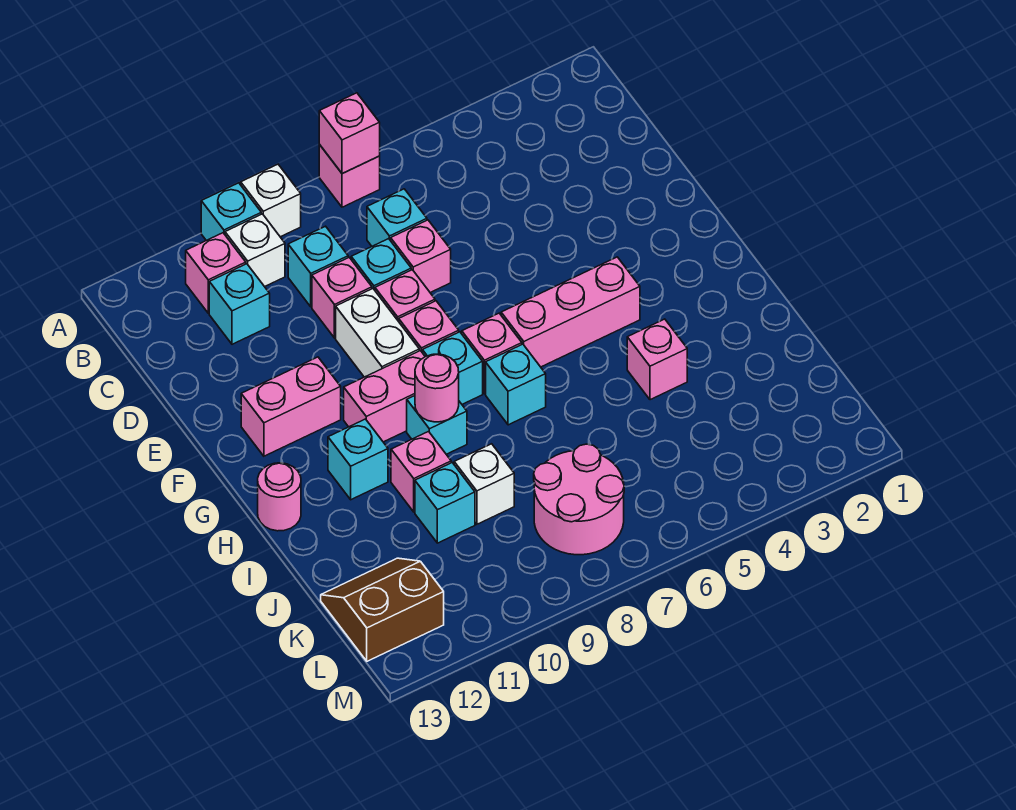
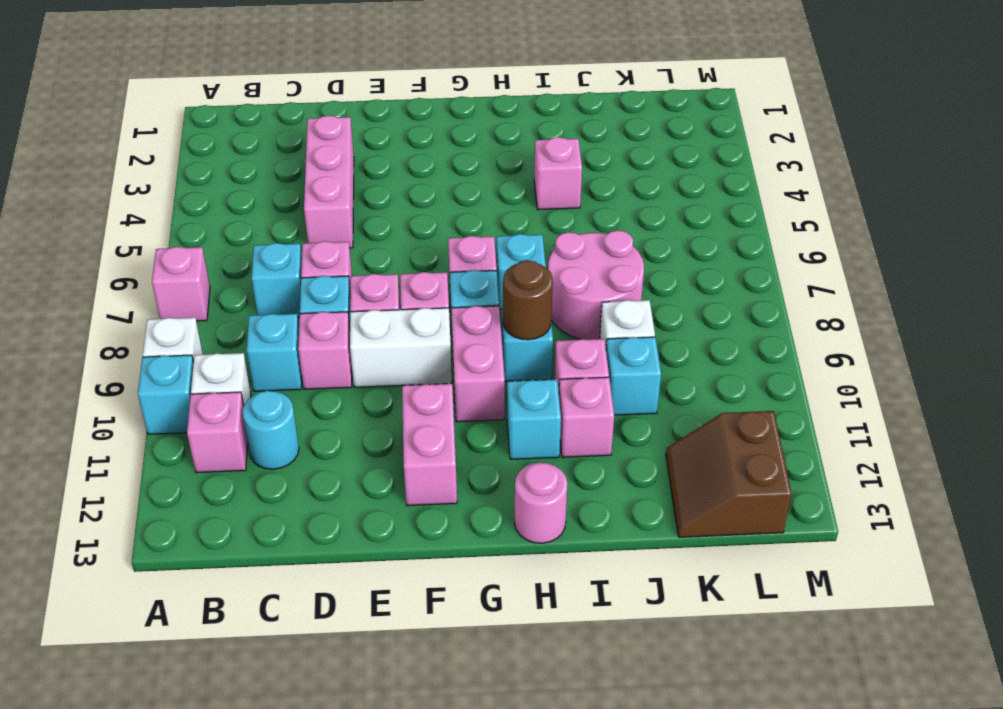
pink brick A7 level 2 -> pink brick I11 level 1
cyan brick C11 level 1 -> cyan round brick C11 level 1
pink brick G4:G6 level 1 -> pink brick D3:D5 level 1
pink round brick H9 level 2 -> brown round brick H9 level 2
pink round brick K7:L8 level 1 -> pink round brick I7:J8 level 1

